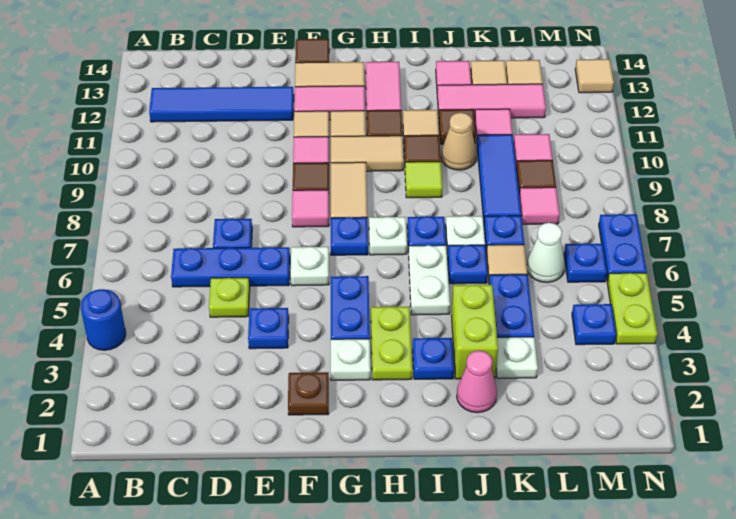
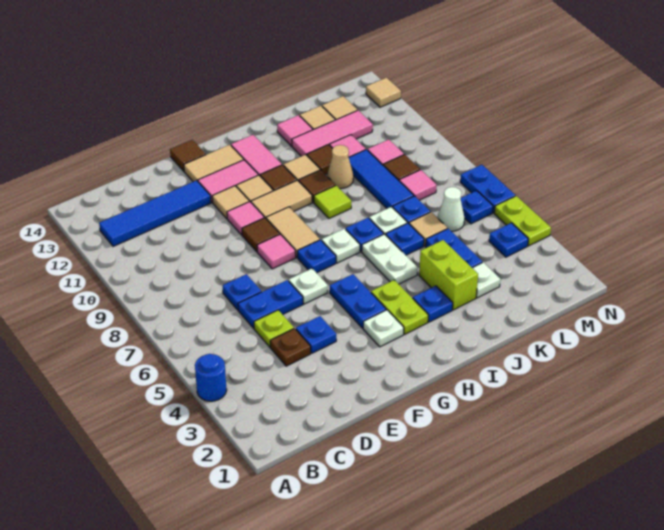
blue plate C6:E6 level 1 -> blue plate D6:E6 level 1
brown plate F2 level 1 -> brown plate D4 level 1
pink cone J2 level 1 -> none

